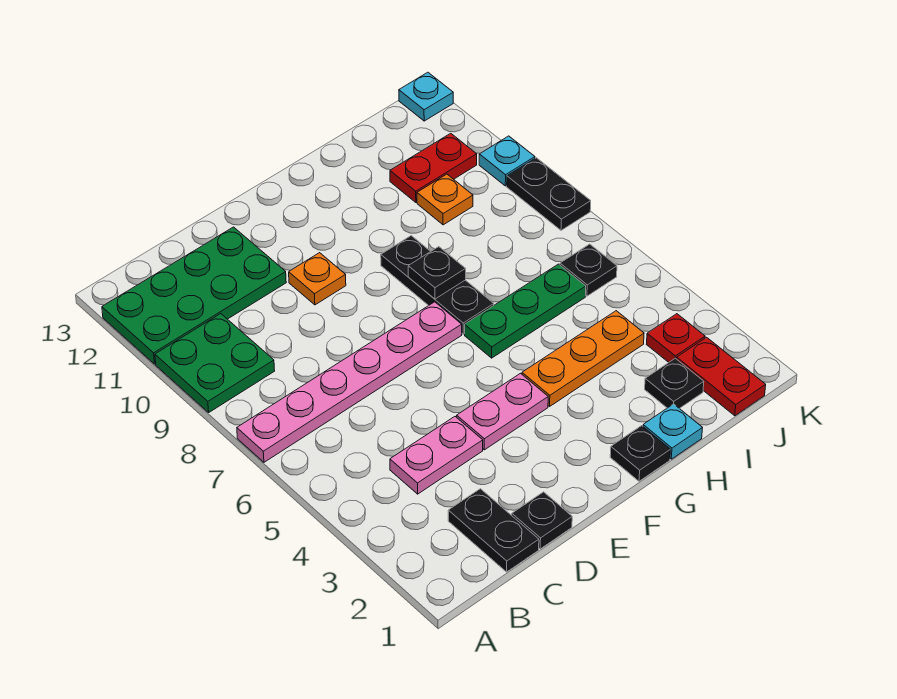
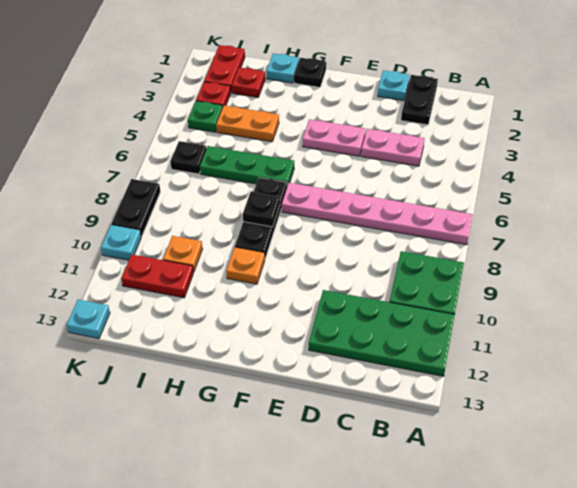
black plate D1 level 1 -> cyan plate D1 level 1
orange plate E10 level 1 -> orange plate G10 level 1
orange plate G4:I4 level 1 -> orange plate H4:I4 level 1
black plate I2 level 1 -> red plate I2 level 1
none -> green plate J4 level 1

